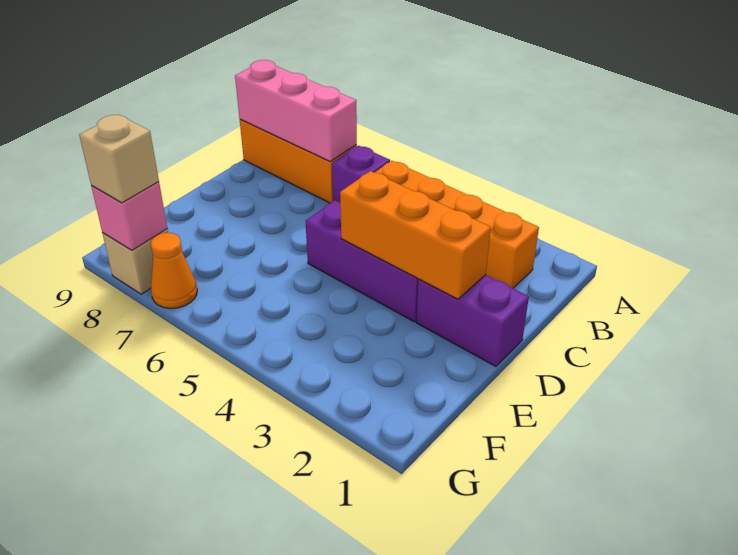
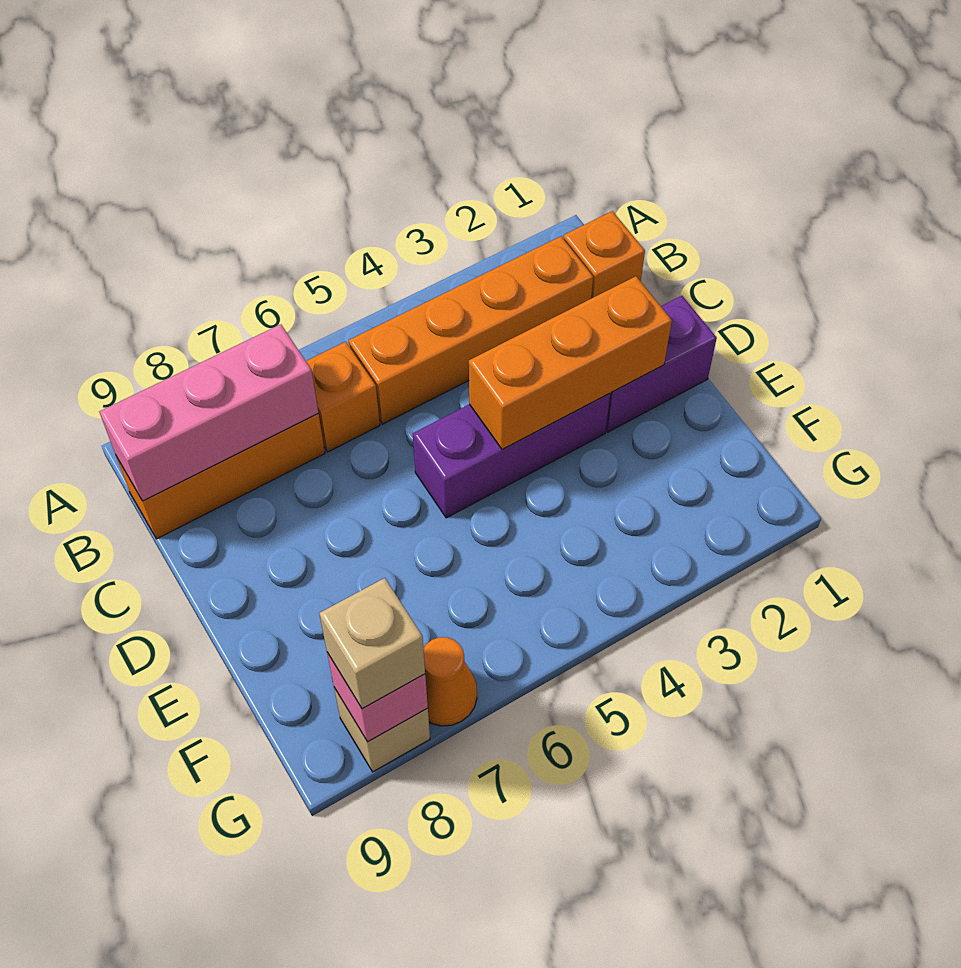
none -> orange brick B1 level 1
purple brick B6 level 1 -> orange brick B6 level 1

